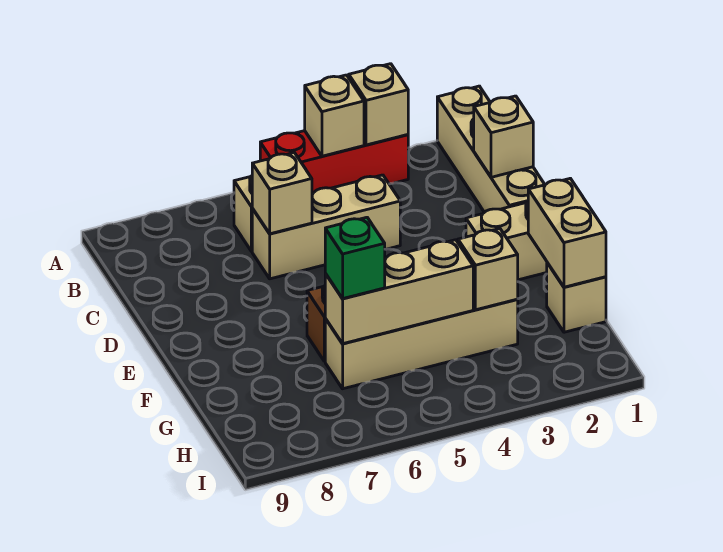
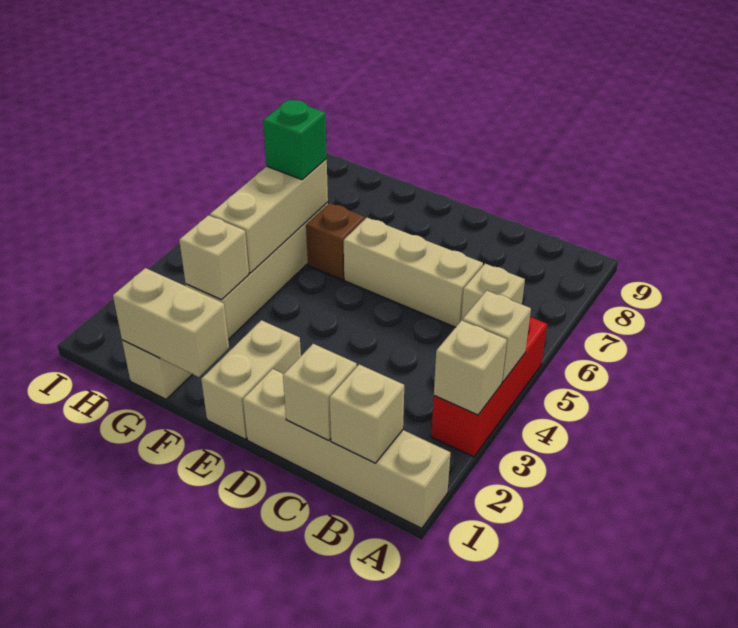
tan brick C4:C6 level 1 -> tan brick C6:E6 level 1
tan brick C6 level 2 -> tan brick B1 level 2

